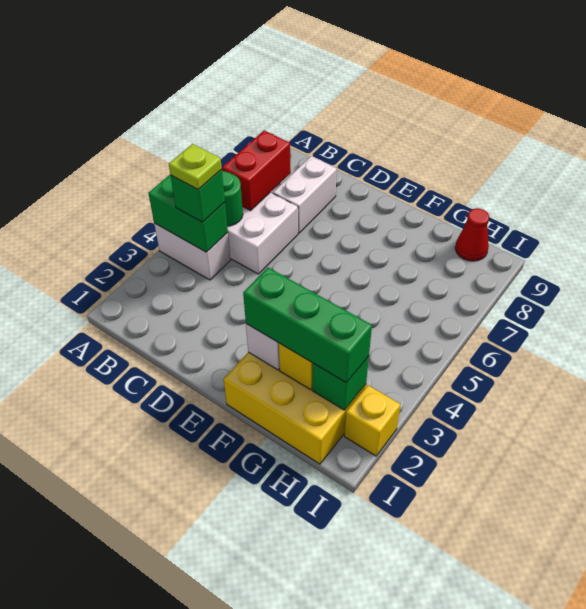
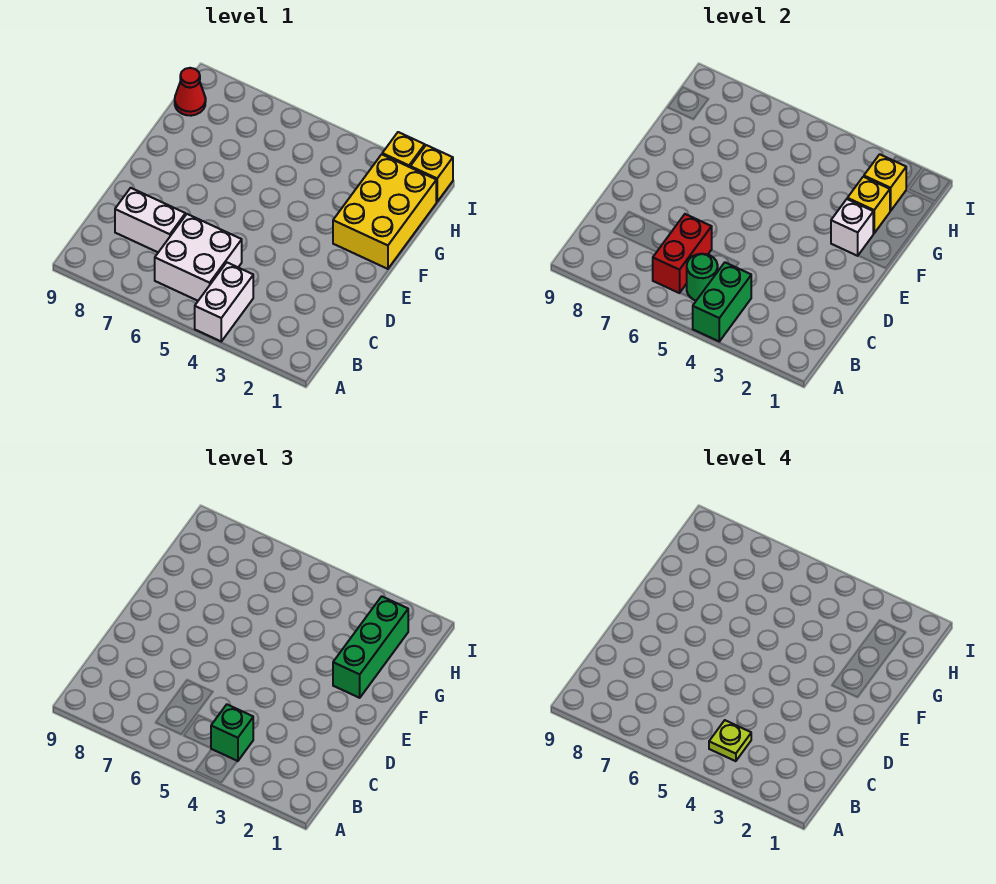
red brick B6:B7 level 2 -> red brick B6:C6 level 2
green brick H2 level 2 -> yellow brick H2 level 2
none -> yellow brick I1 level 1

